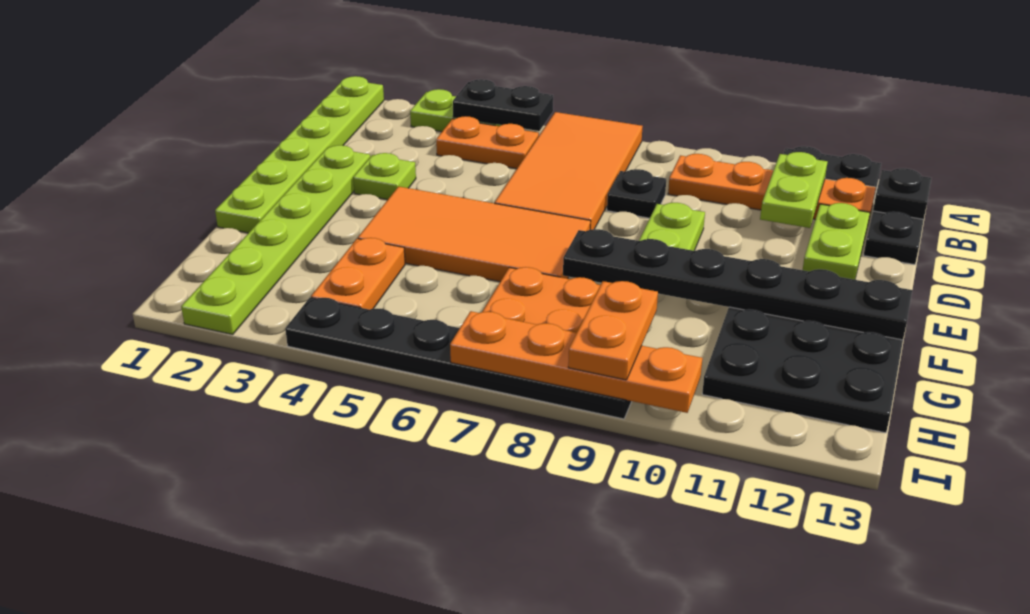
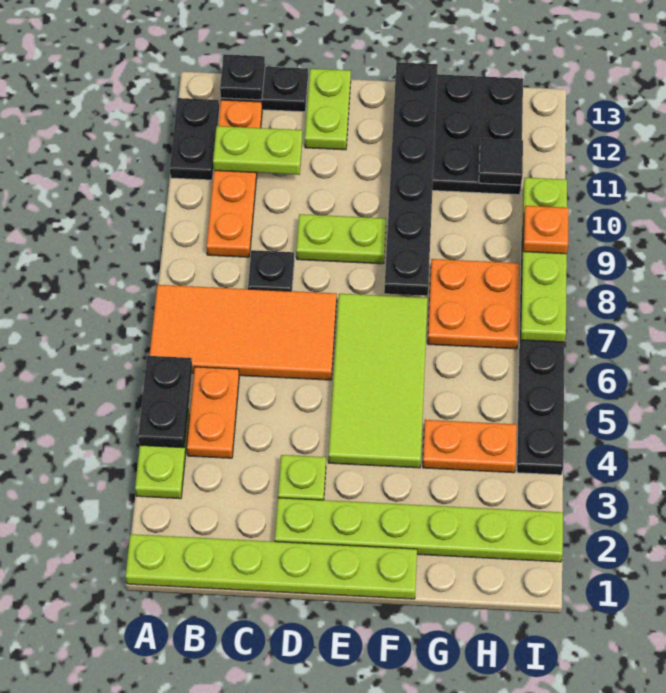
lime plate C12:D12 level 1 -> lime plate D12:D13 level 1
orange tile E4:F7 level 1 -> lime tile E4:F7 level 1
orange plate H9:I9 level 3 -> orange plate I9 level 3
none -> black tile H11 level 2
orange plate I7:I10 level 2 -> lime plate I7:I10 level 2

